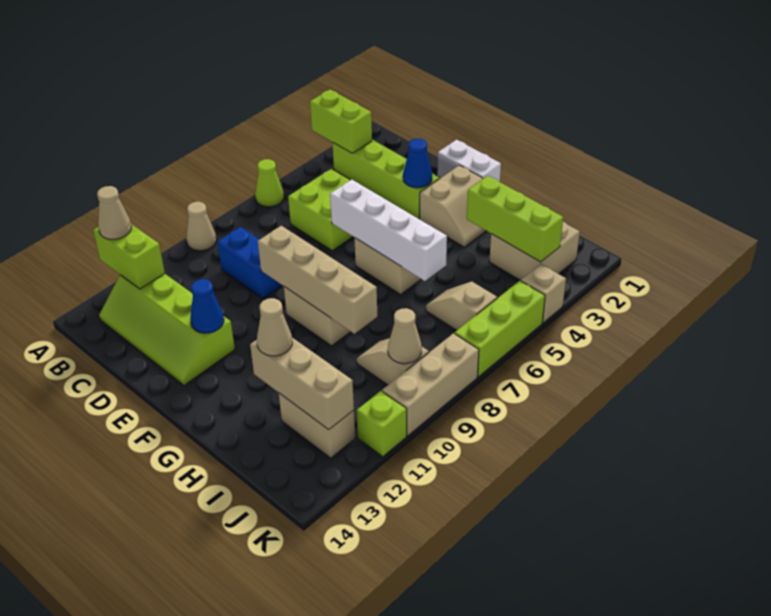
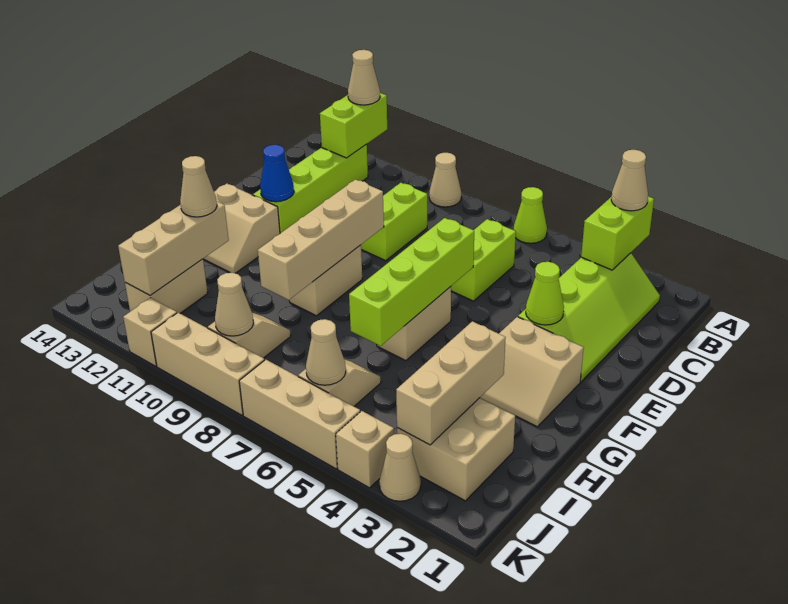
none -> tan cone A3 level 3
lime brick C5:D6 level 1 -> lime brick C6:D6 level 1
blue brick C9:D9 level 1 -> lime brick C9:D9 level 1
white brick E1:F1 level 1 -> none
blue cone E3 level 2 -> lime cone E3 level 2
white brick E6:H6 level 2 -> lime brick E6:H6 level 2
none -> tan slope F12:G13 level 1 top F
lime brick H3:J3 level 2 -> tan brick H3:J3 level 2
none -> tan cone J6 level 2
none -> tan cone K3 level 1
lime brick K5:K7 level 1 -> tan brick K5:K7 level 1
lime brick K11 level 1 -> tan brick K11 level 1

